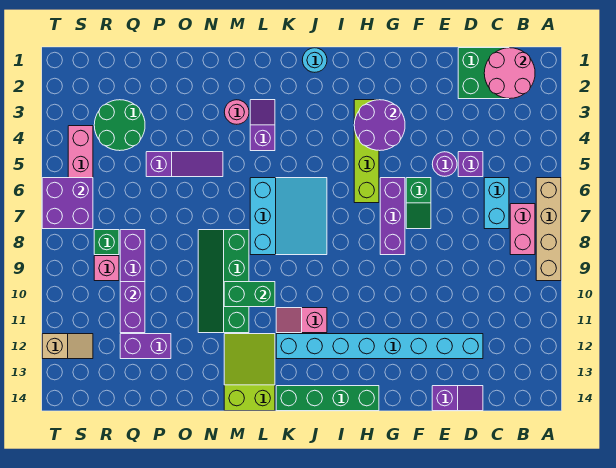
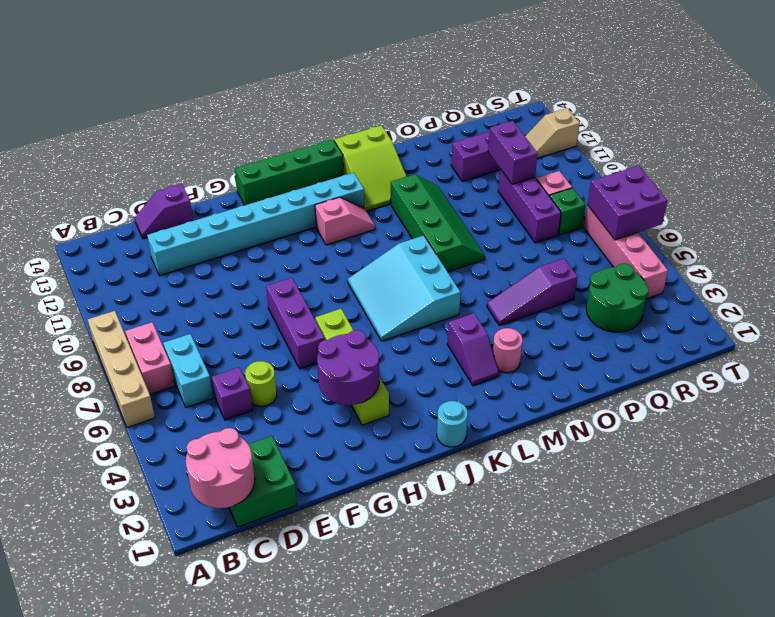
purple round brick E5 level 1 -> lime round brick E5 level 1
green slope F6:F7 level 1 top 6 -> none
green brick L10:M10 level 2 -> none

